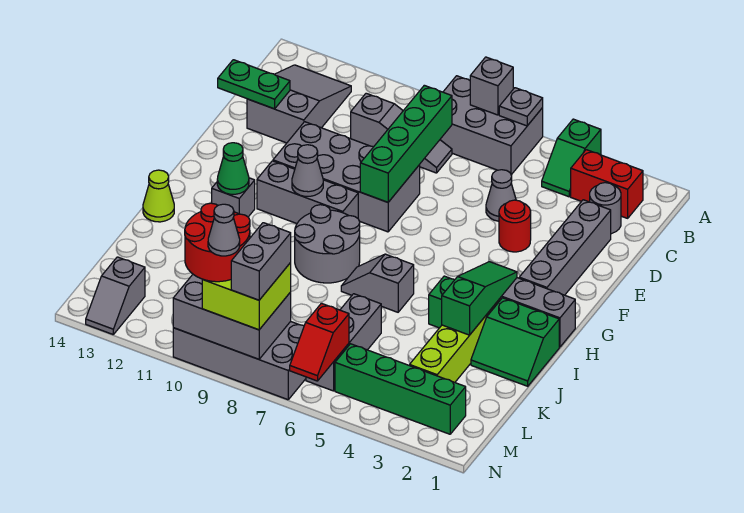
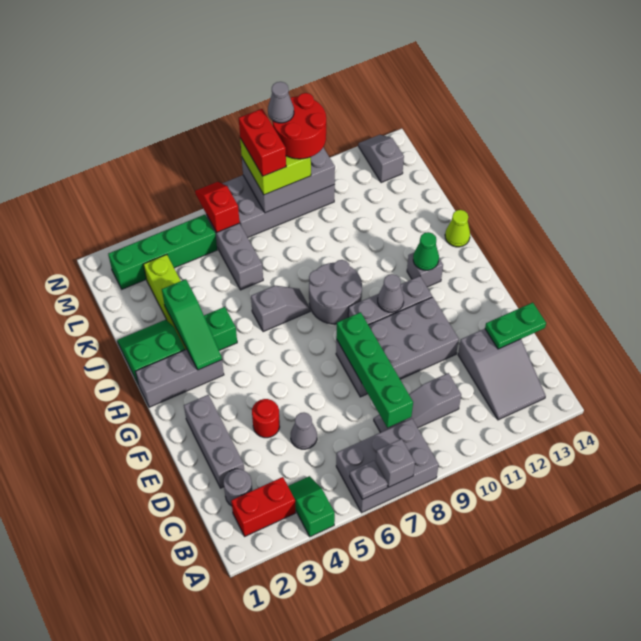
grey brick D2:G2 level 1 -> grey brick D2:F2 level 1
grey brick M8:N8 level 4 -> red brick M8:N8 level 4

